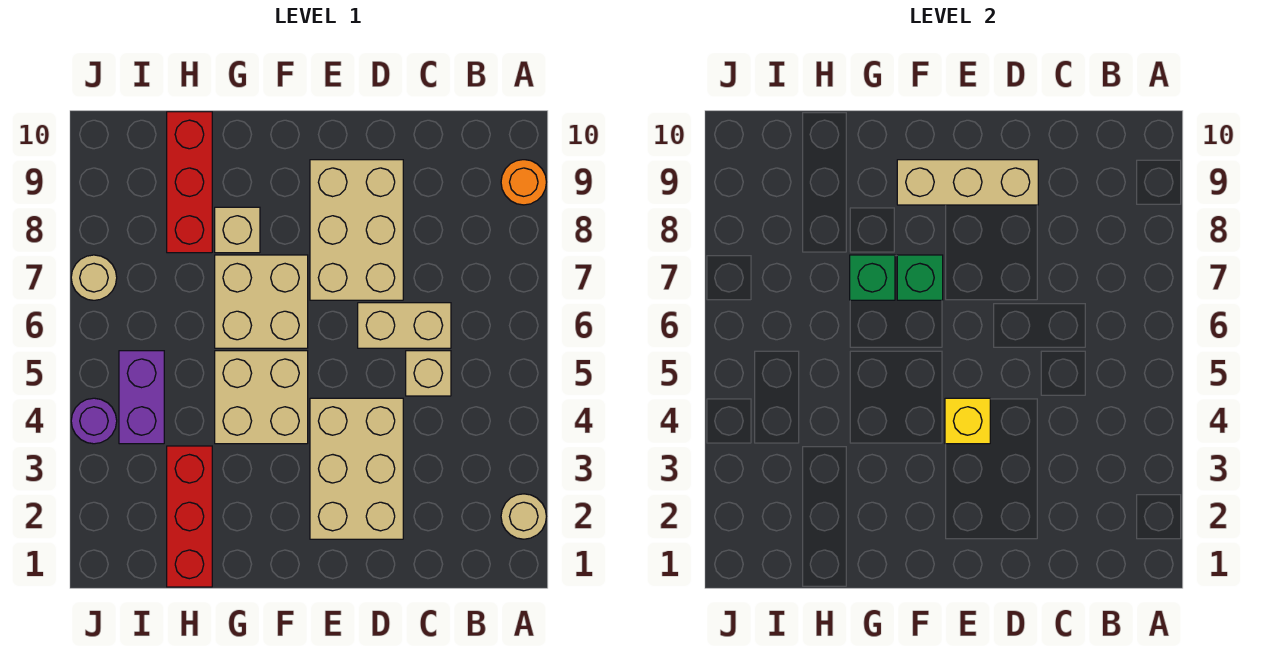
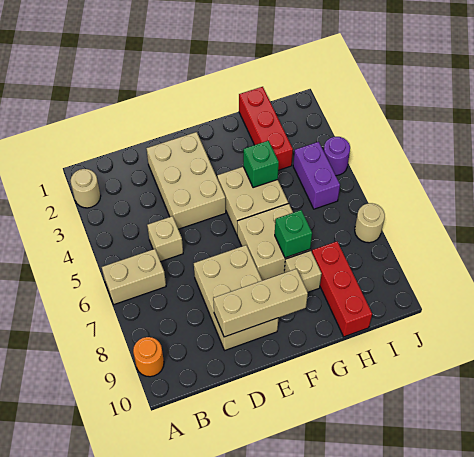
tan brick C6:D6 level 1 -> tan brick A6:B6 level 1
yellow brick E4 level 2 -> none
green brick F7 level 2 -> green brick G4 level 2

